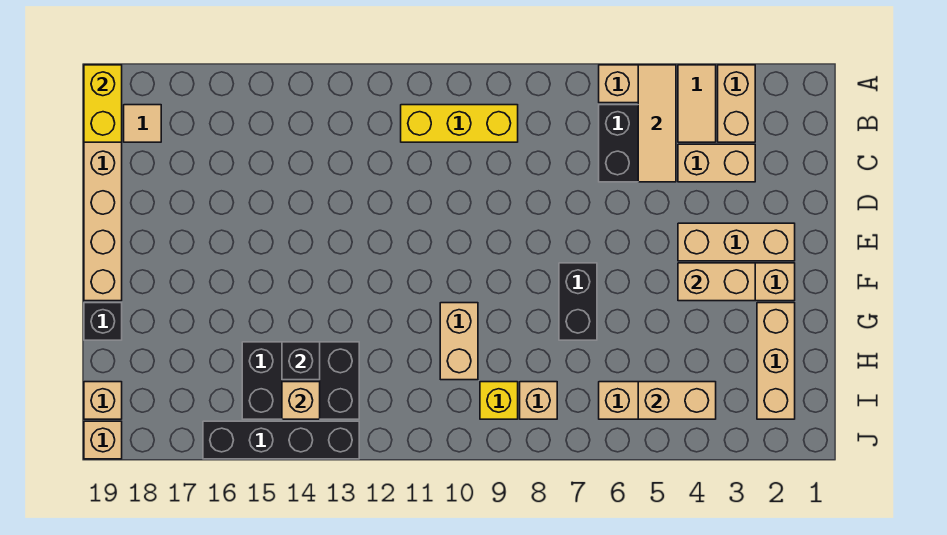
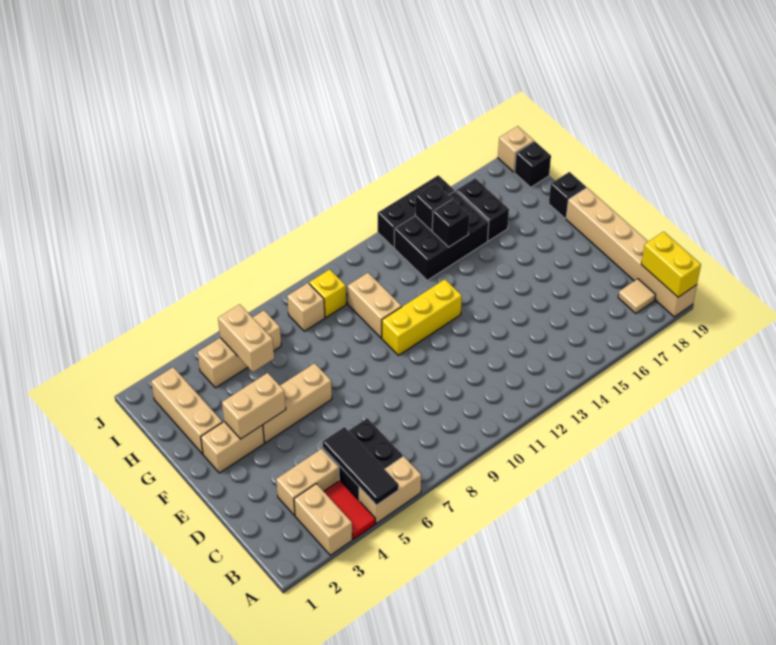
tan tile A4:B4 level 1 -> red tile A4:B4 level 1
tan tile A5:C5 level 2 -> black tile A5:C5 level 2
yellow brick B9:B11 level 1 -> yellow brick F10:F12 level 1
tan brick E2:E4 level 1 -> tan brick F4:F6 level 1
black brick F7:G7 level 1 -> black brick H16:I16 level 1
tan brick I4:I5 level 2 -> tan brick H5:I5 level 2
tan brick I14 level 2 -> black brick I14 level 2
tan brick I19 level 1 -> black brick I19 level 1
black brick J13:J16 level 1 -> black brick J13:J15 level 1

